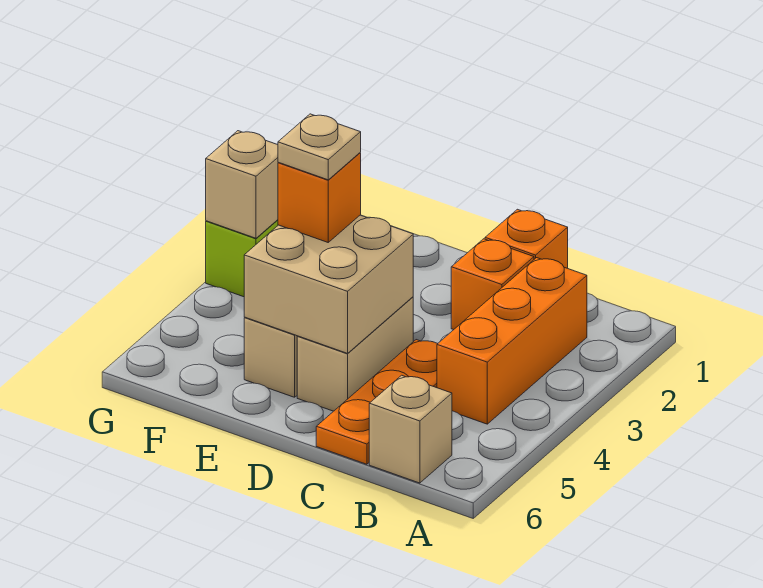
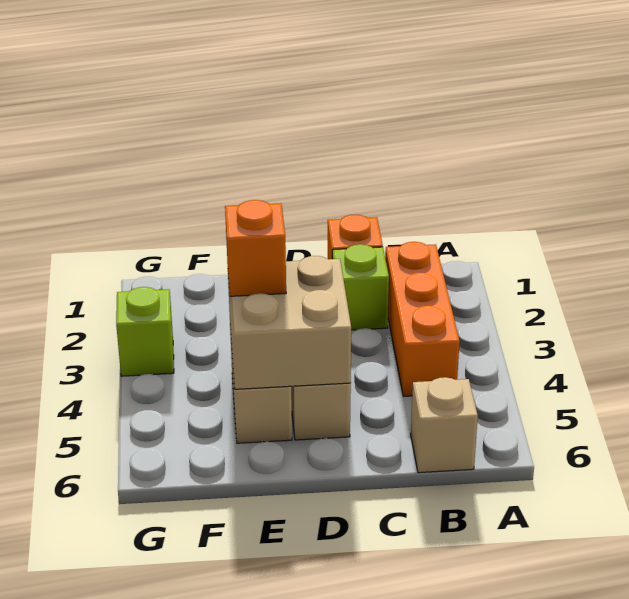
orange brick C2 level 1 -> lime brick C2 level 1
orange plate C4:C6 level 1 -> none
tan plate E4 level 4 -> none
tan brick G3 level 2 -> none

